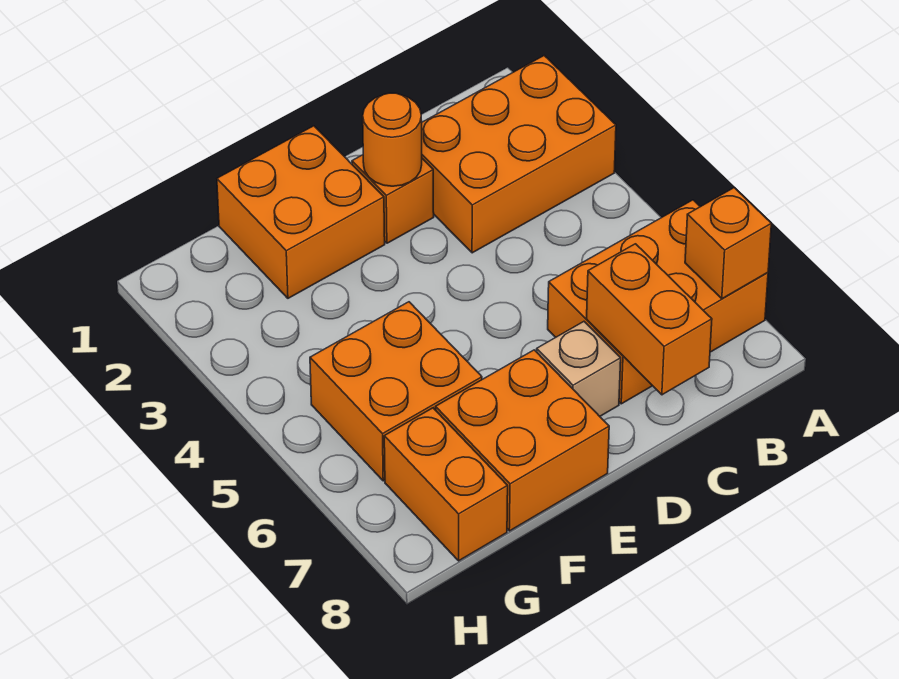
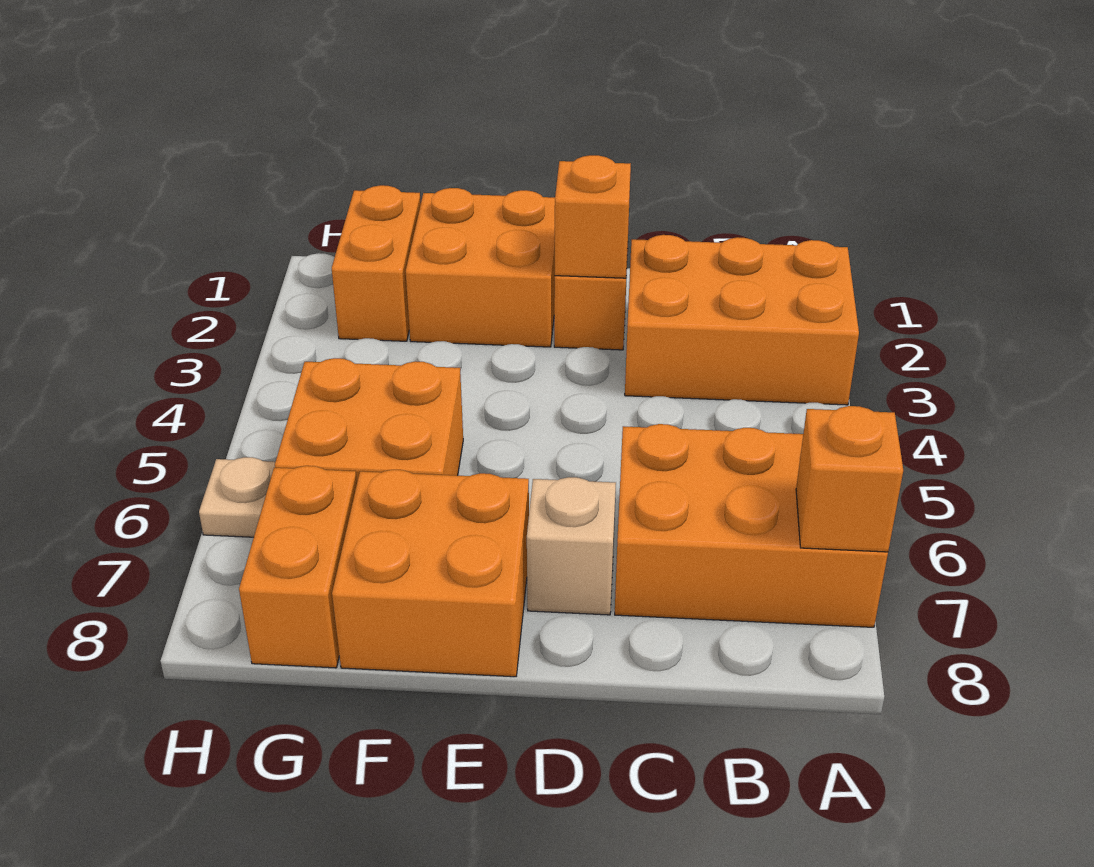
orange brick C7:C8 level 2 -> orange brick G1:G2 level 1
orange round brick D2 level 2 -> orange brick D2 level 2
none -> tan plate H6 level 1

